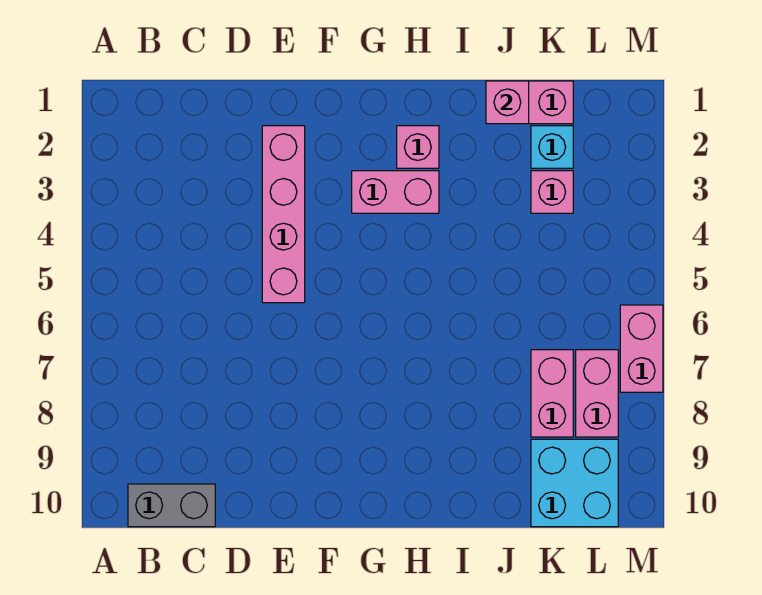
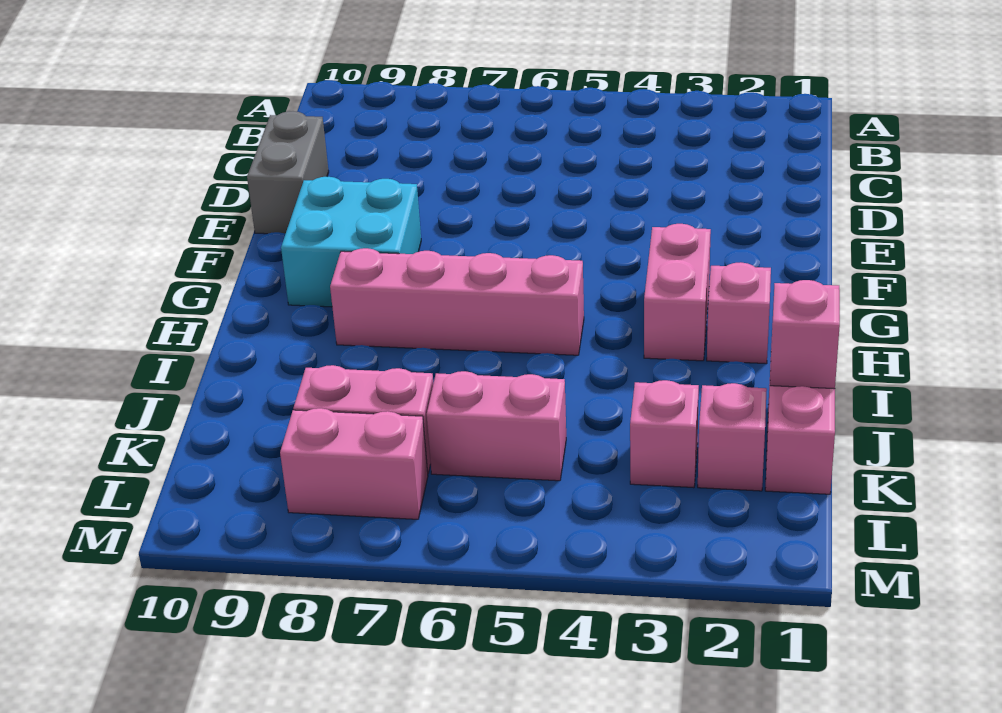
grey brick B10:C10 level 1 -> grey brick D10:E10 level 1
pink brick E2:E5 level 1 -> pink brick H5:H8 level 1
cyan brick K2 level 1 -> pink brick K2 level 1
cyan brick K9:L10 level 1 -> cyan brick F8:G9 level 1
pink brick M6:M7 level 1 -> pink brick K5:K6 level 1

